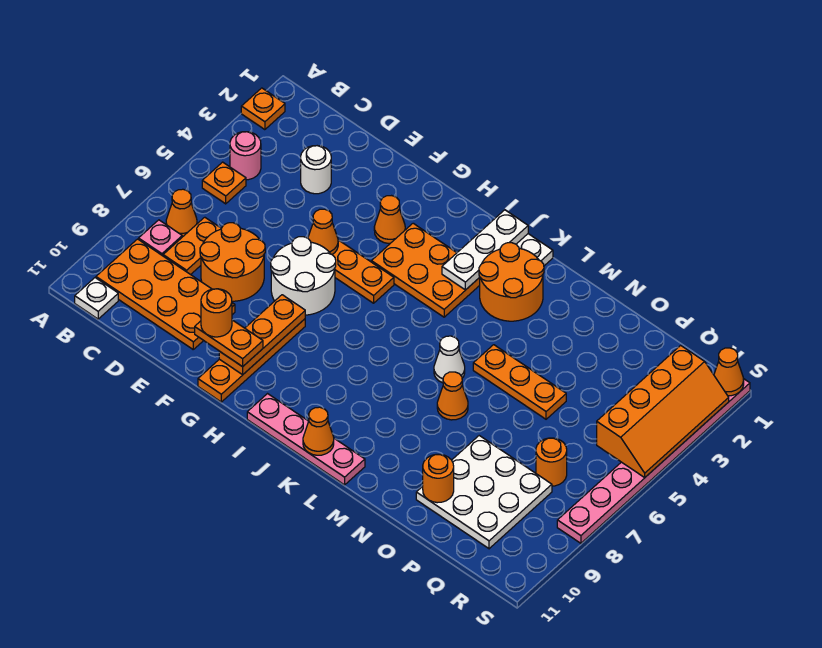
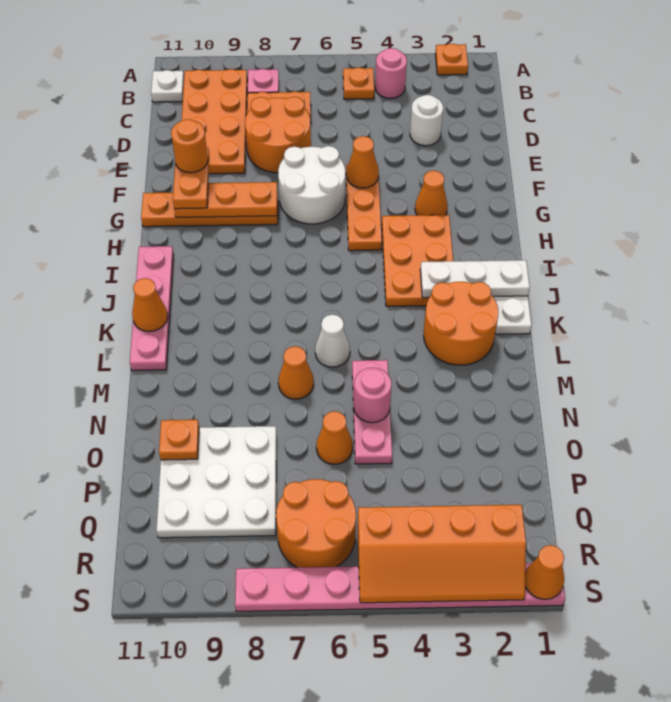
orange cone B7 level 1 -> orange cone O6 level 1
orange plate M5:O5 level 1 -> pink plate M5:O5 level 1
none -> pink round brick N5 level 2
orange round brick O10 level 2 -> orange plate O10 level 2
orange round brick Q7 level 1 -> orange round brick Q6:R7 level 1

